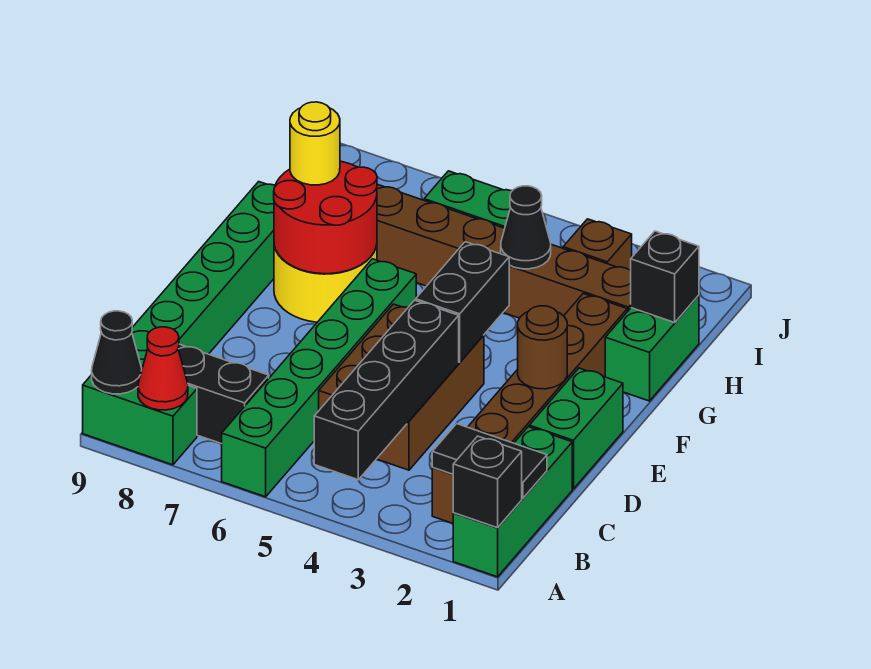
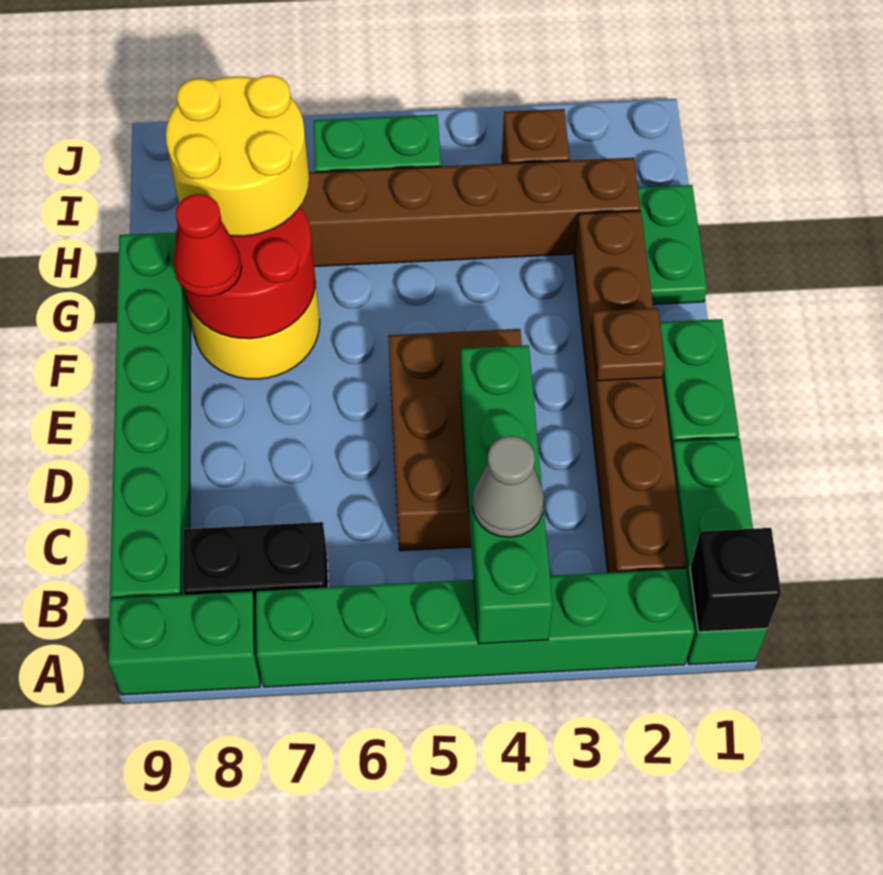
black brick A4:D4 level 2 -> green brick A4:D4 level 2
green brick A6:F6 level 1 -> green brick A2:A7 level 1
red cone A8 level 2 -> red cone F8 level 3
black cone A9 level 2 -> none
black tile B1:B2 level 2 -> none
none -> grey cone B4 level 3
brown round brick E2 level 2 -> brown plate E2 level 2
black brick E4:F4 level 2 -> none
green brick G1:H1 level 1 -> green plate G1:H1 level 1
yellow round brick G8 level 3 -> yellow round brick G7:H8 level 3
black brick H1 level 2 -> none
black cone H4 level 2 -> none

